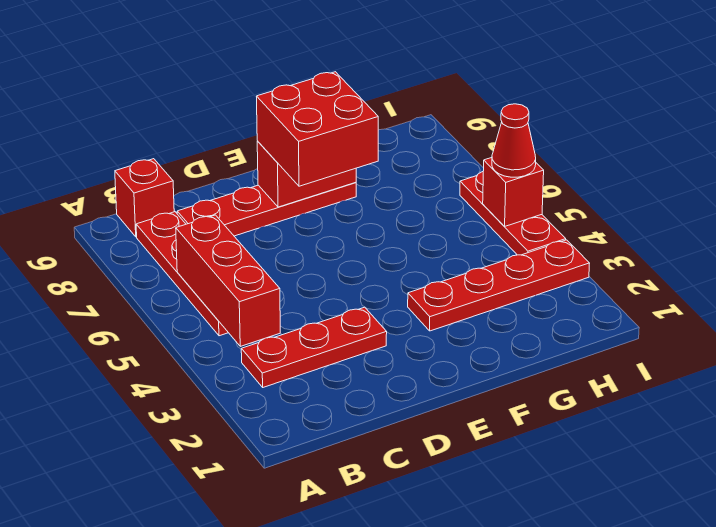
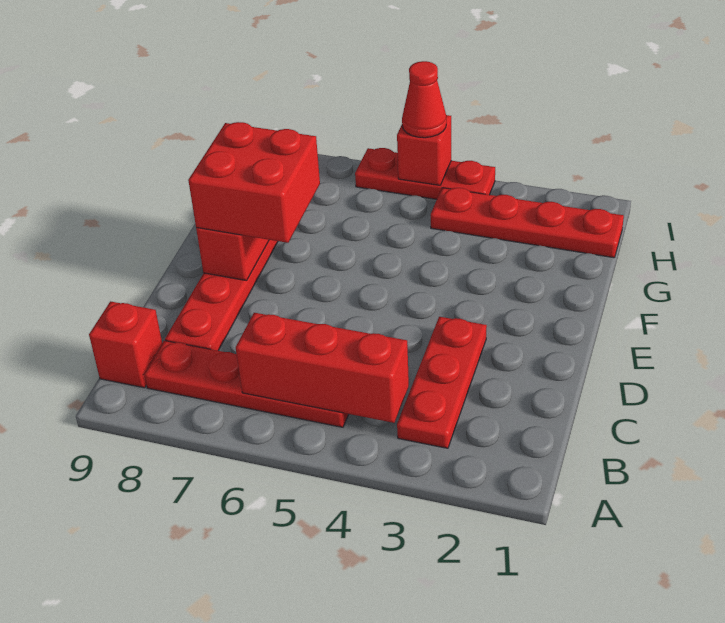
red plate F3:I3 level 1 -> red plate H1:H4 level 1

